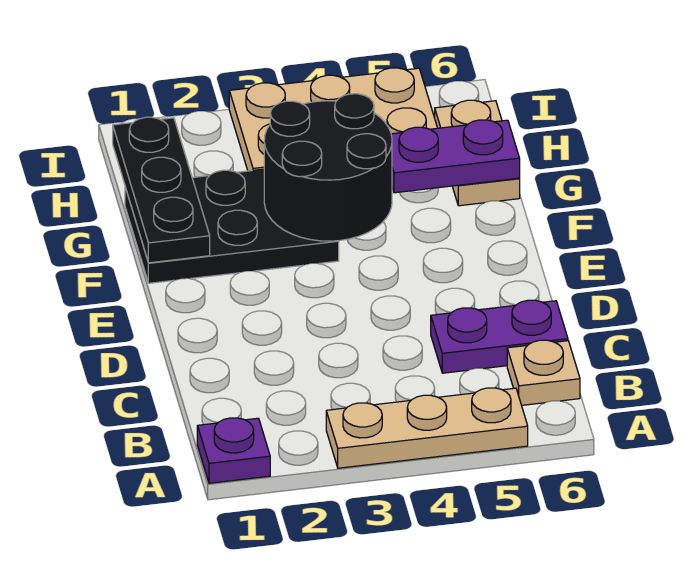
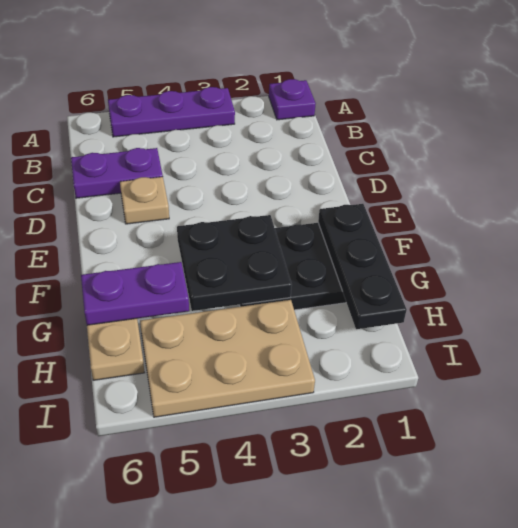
tan plate A3:A5 level 1 -> purple plate A3:A5 level 1
tan plate B6 level 1 -> tan plate D5 level 1
black round brick F3:G4 level 2 -> black plate F3:G4 level 2

